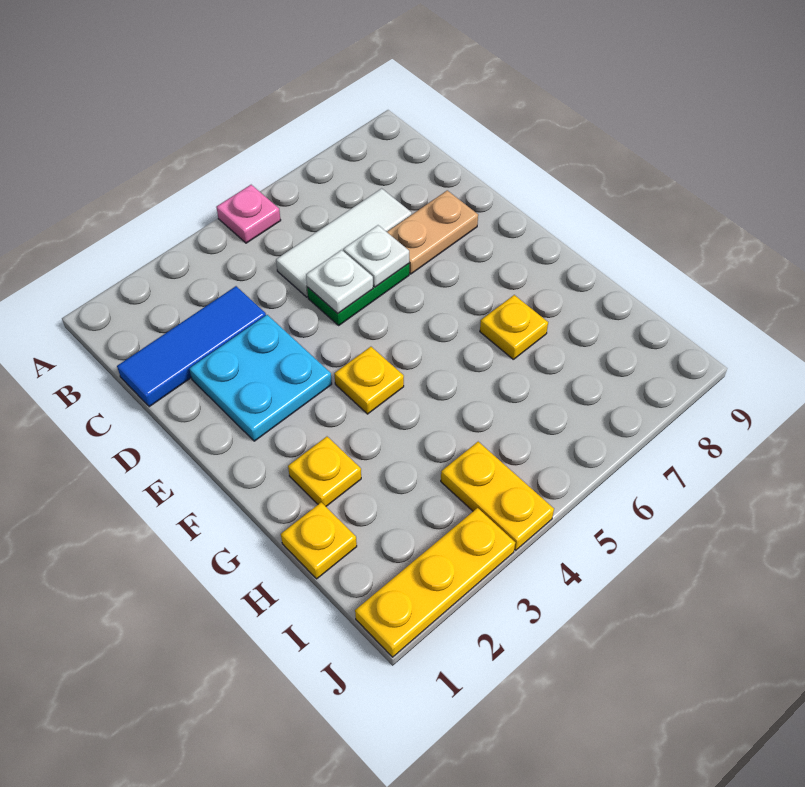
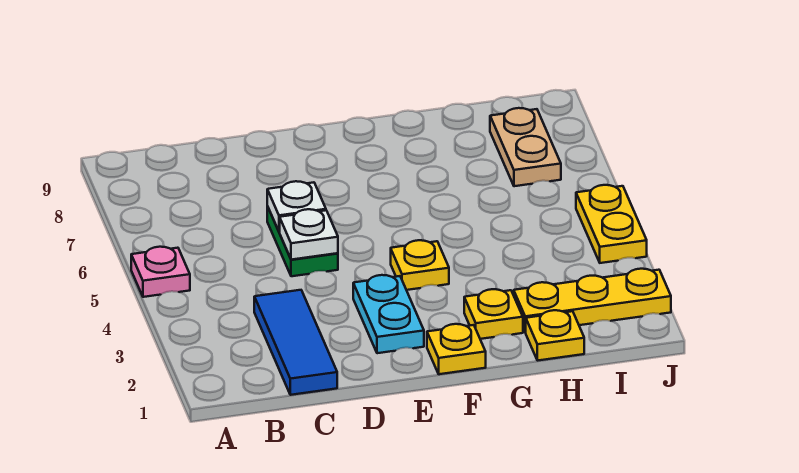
white tile C5:C7 level 1 -> none
cyan plate D2:E3 level 1 -> cyan plate E2:E3 level 1
tan plate D7:D8 level 1 -> tan plate I7:I8 level 1
yellow plate G7 level 1 -> yellow plate F1 level 1
yellow plate I4:J4 level 1 -> yellow plate J4:J5 level 1
yellow plate J1:J3 level 1 -> yellow plate H2:J2 level 1

